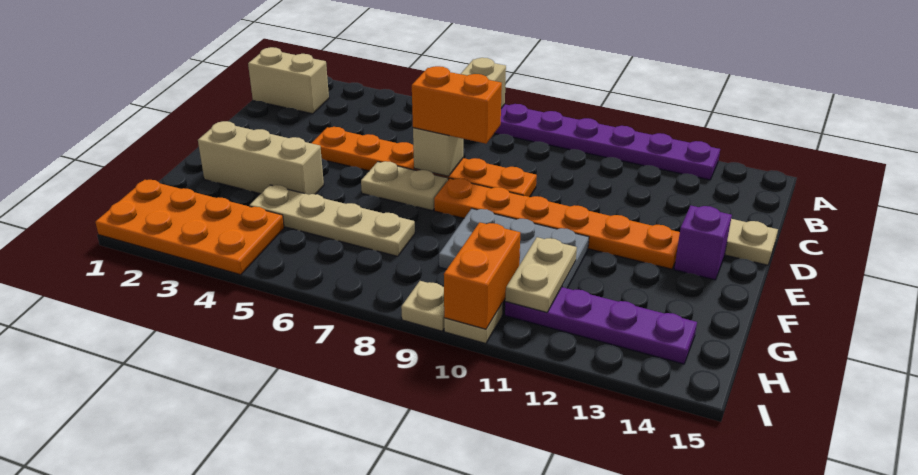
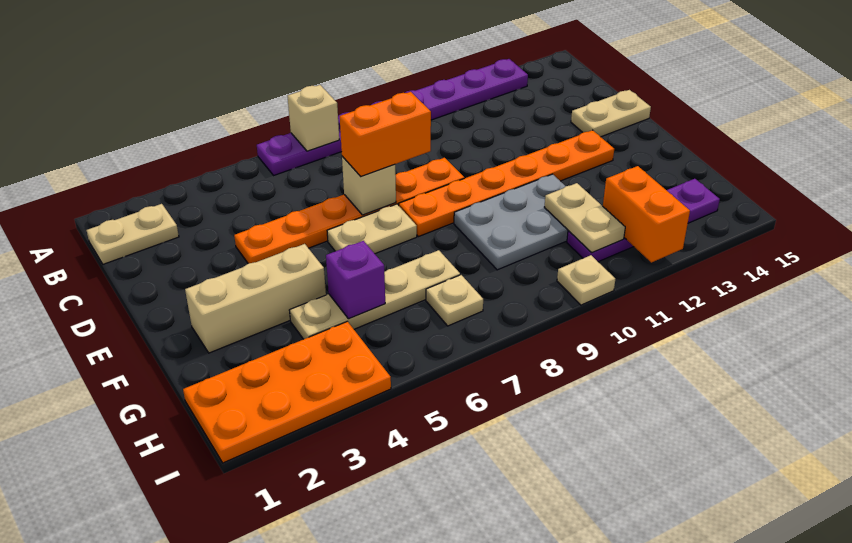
tan brick B1:B2 level 1 -> tan plate B1:B2 level 1
purple brick E14 level 1 -> purple brick G5 level 2
orange brick H10:I10 level 2 -> orange brick H12:I12 level 2
tan plate I9 level 1 -> tan plate H7 level 1

